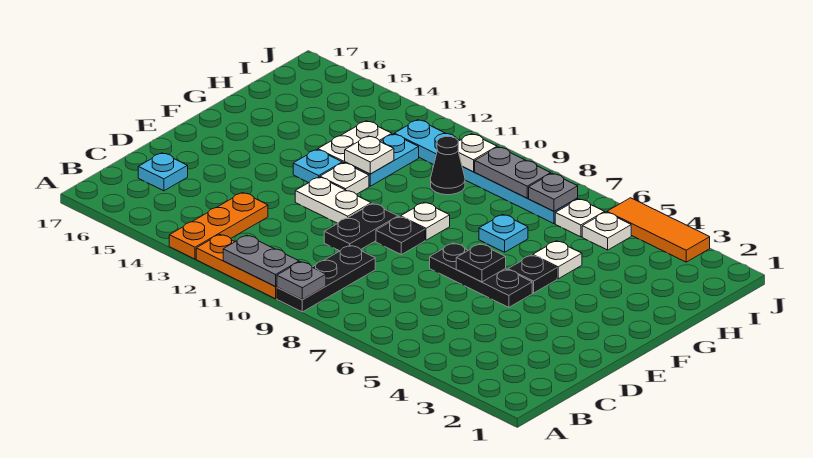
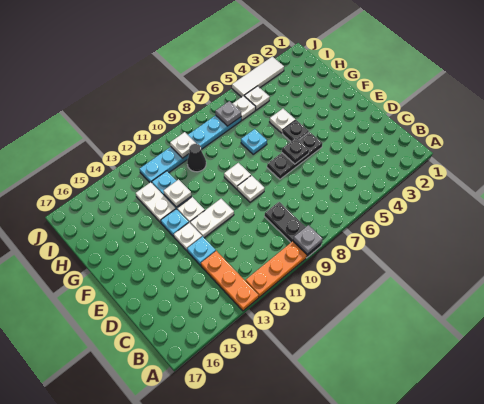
grey plate A10:A11 level 2 -> none
cyan plate C16 level 1 -> cyan plate D13 level 1
black plate D10:E10 level 1 -> none
black plate E9 level 1 -> white plate E9 level 1
none -> white plate E13 level 1
grey plate I8:I9 level 2 -> none
orange tile J3:J5 level 1 -> white tile J3:J5 level 1

